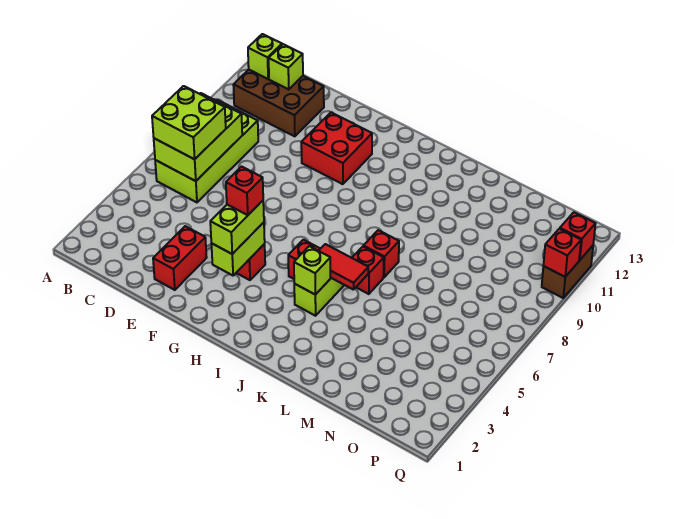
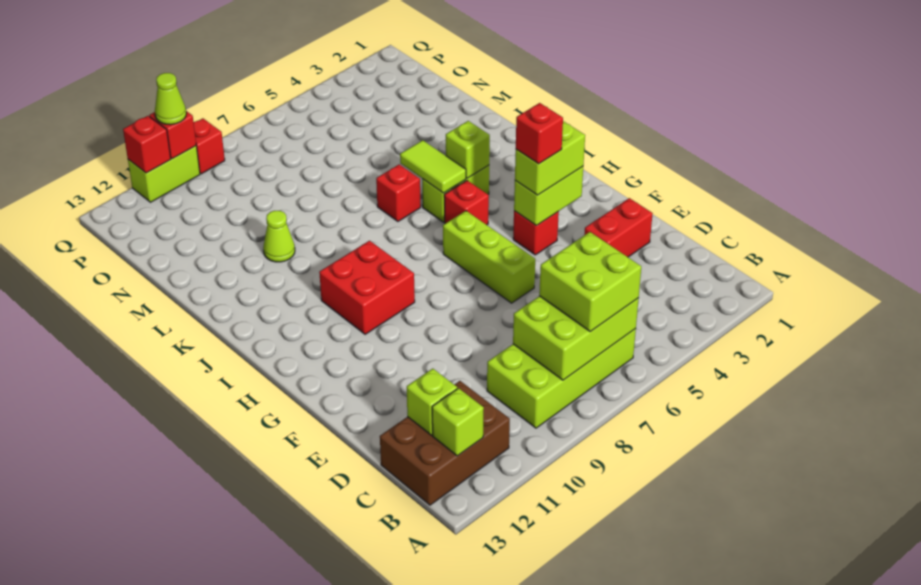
brown brick B11:D12 level 1 -> brown brick B11:C13 level 1
none -> lime brick F6:H6 level 1
red brick F10:G11 level 1 -> red brick H9:I10 level 1
red tile J5:K5 level 2 -> lime tile J5:K5 level 2
red brick K7 level 1 -> red brick Q9 level 1
none -> lime cone L10 level 1
brown brick Q10:Q11 level 1 -> lime brick Q10:Q11 level 1
none -> lime cone Q10 level 3

